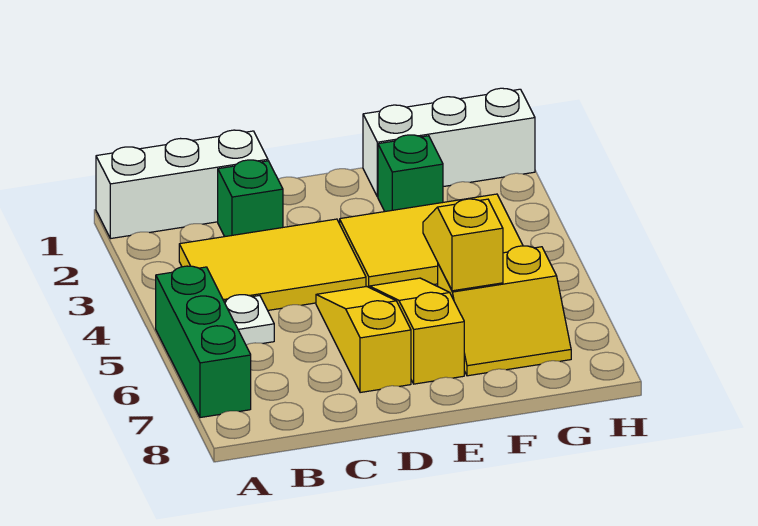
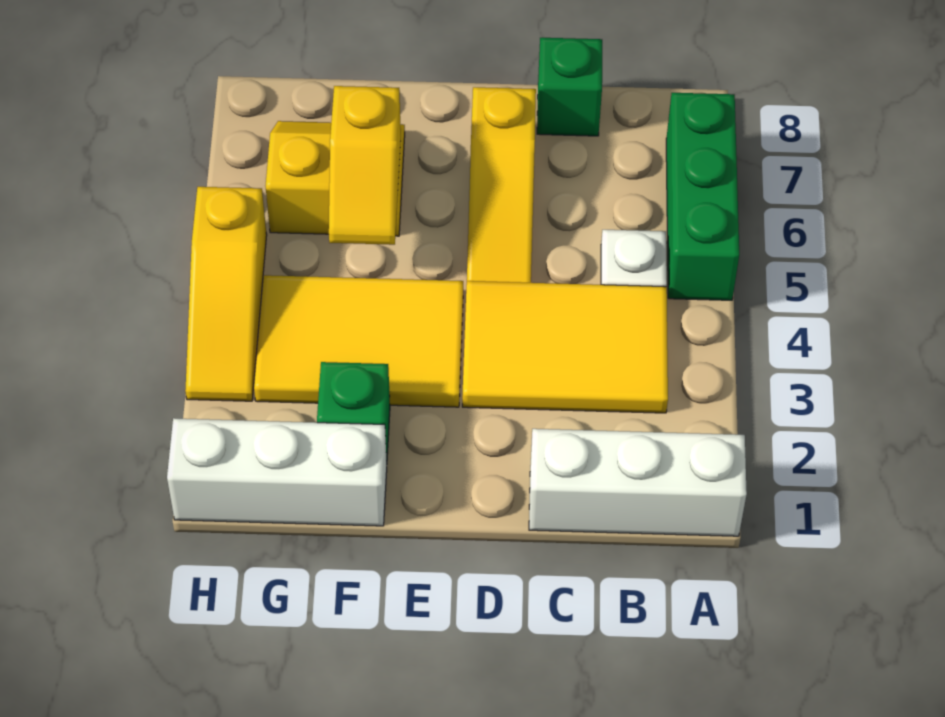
green brick C2 level 1 -> green brick C8 level 1
yellow slope E5:E7 level 1 top 7 -> yellow slope H3:H5 level 1 top 5

